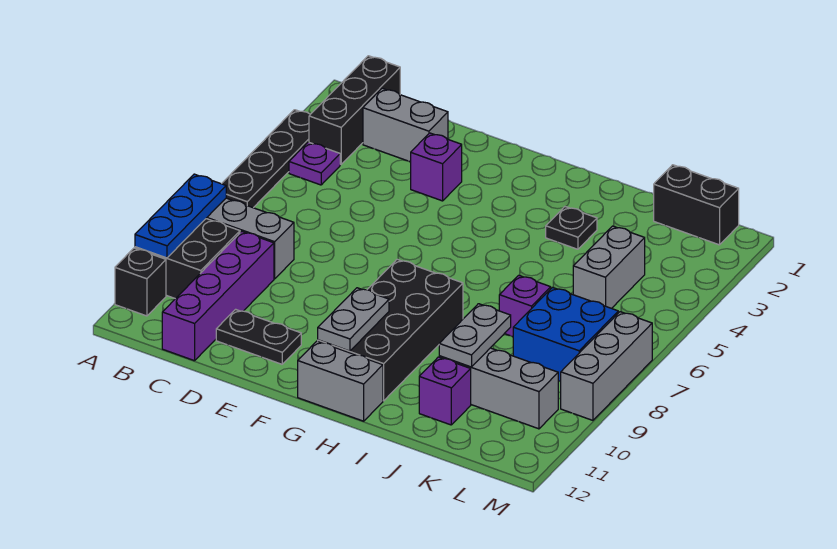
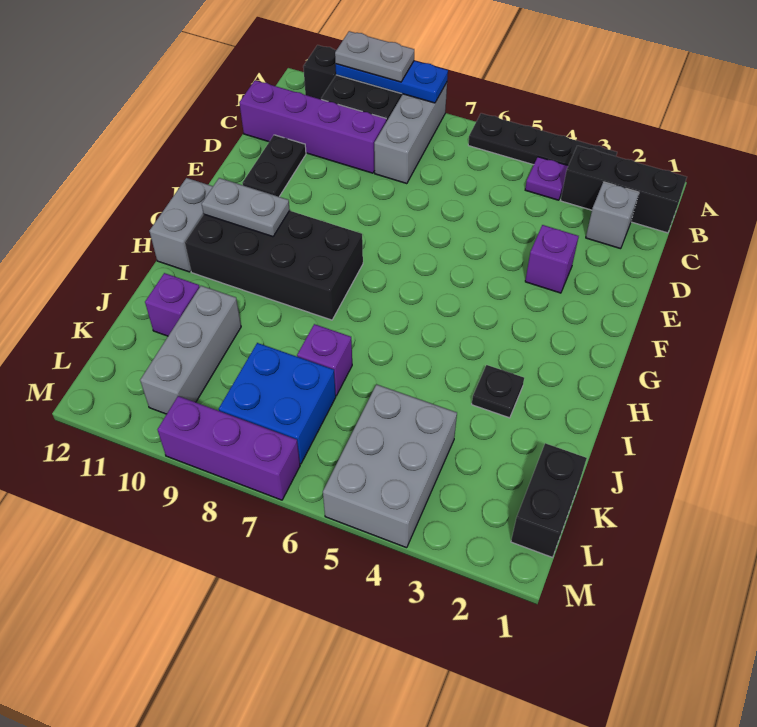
grey brick C2:D2 level 1 -> grey brick C2 level 1
grey plate J9:J10 level 2 -> grey plate A9:A10 level 3
grey brick K4:K5 level 1 -> grey brick K4:M5 level 1
grey brick M7:M9 level 1 -> purple brick M7:M9 level 1

